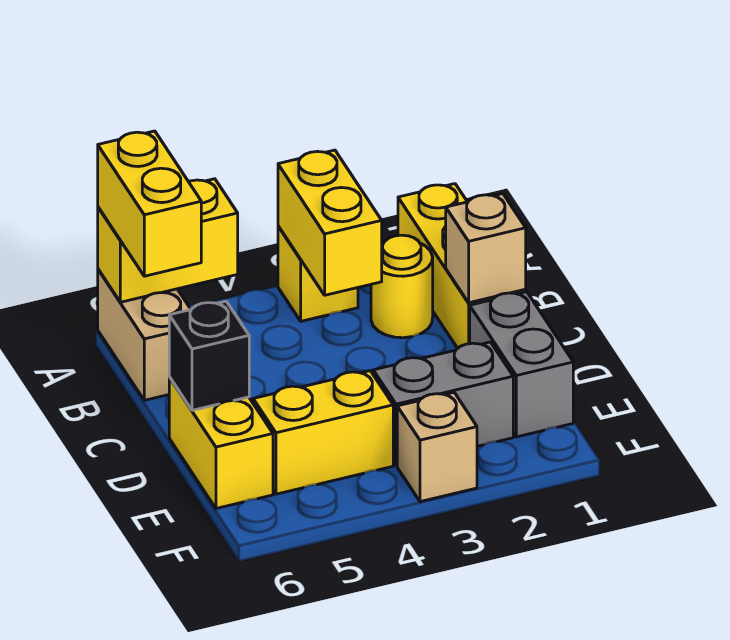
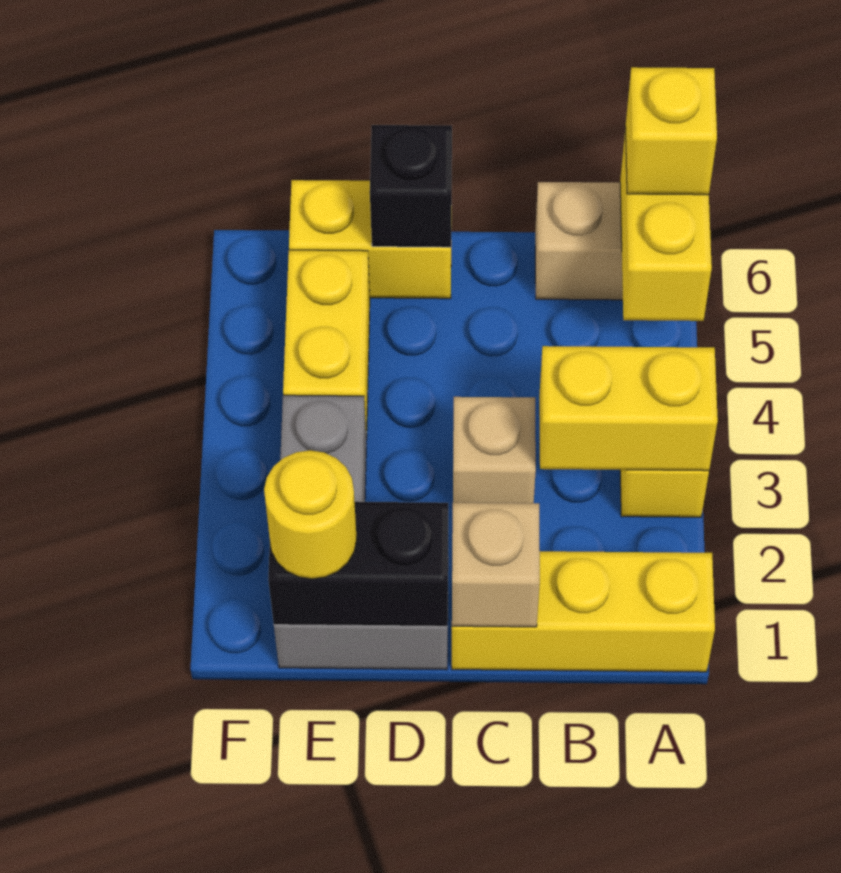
yellow brick A6:B6 level 3 -> yellow brick A6 level 3
yellow round brick B2 level 1 -> yellow round brick E1 level 3
none -> black brick D1:E1 level 2
tan brick F3 level 1 -> tan brick C3 level 1

